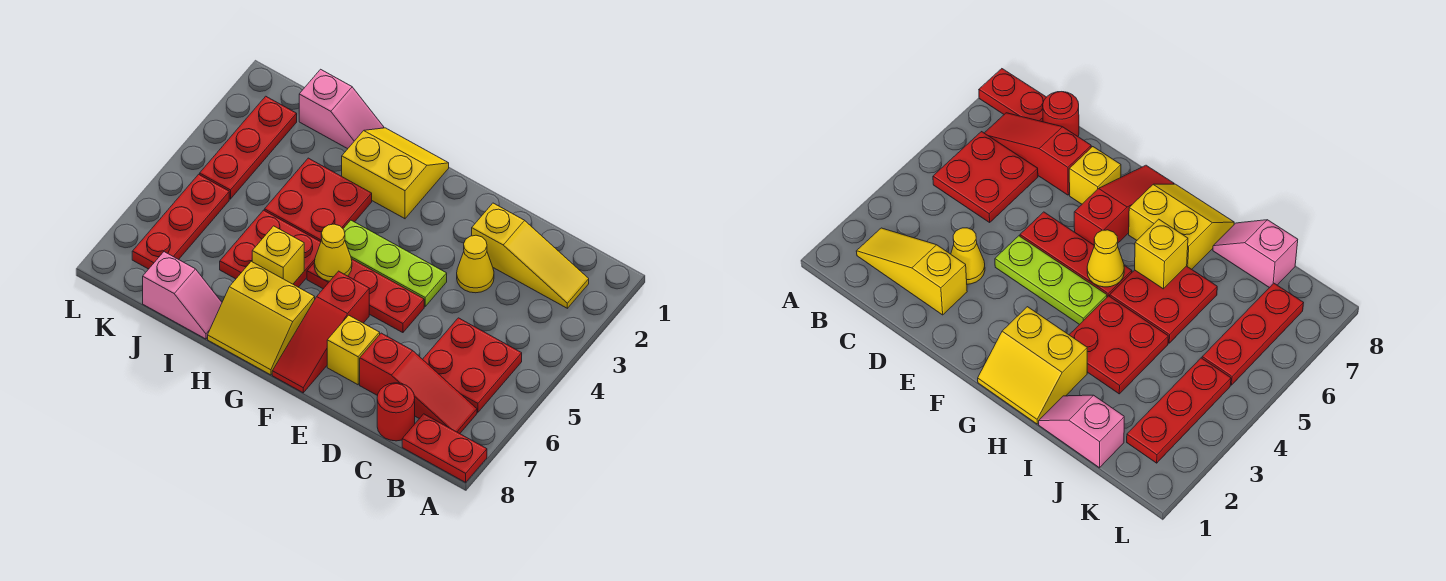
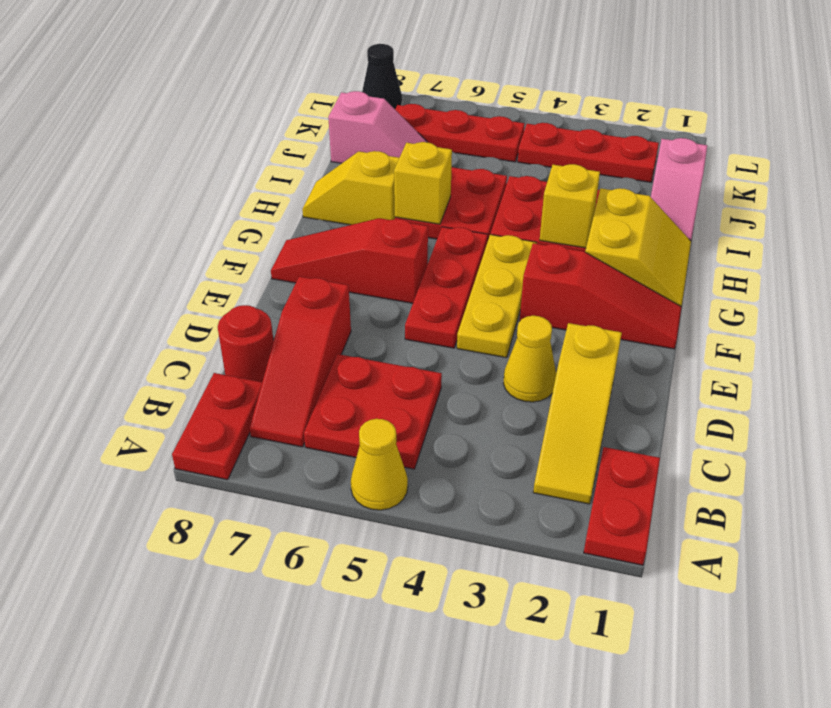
none -> red plate A1:B1 level 1
lime plate E4:G4 level 1 -> yellow plate E4:G4 level 1
yellow brick E7 level 1 -> yellow brick H3 level 2
none -> red slope F1:F3 level 1 top 3
yellow cone G5 level 2 -> yellow cone A5 level 1
yellow slope G7:H8 level 1 top 7 -> yellow slope H7:H8 level 1 top 7
pink slope I8:J8 level 1 top J -> pink slope J7:J8 level 1 top 8
none -> black cone L8 level 1

